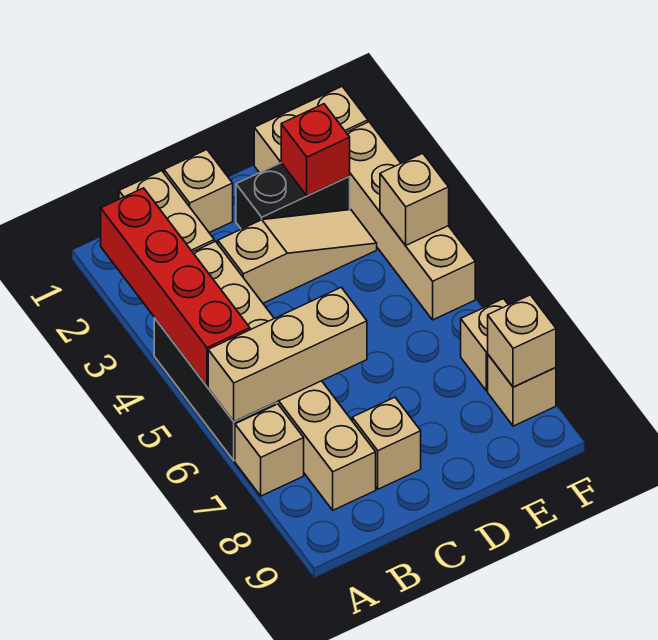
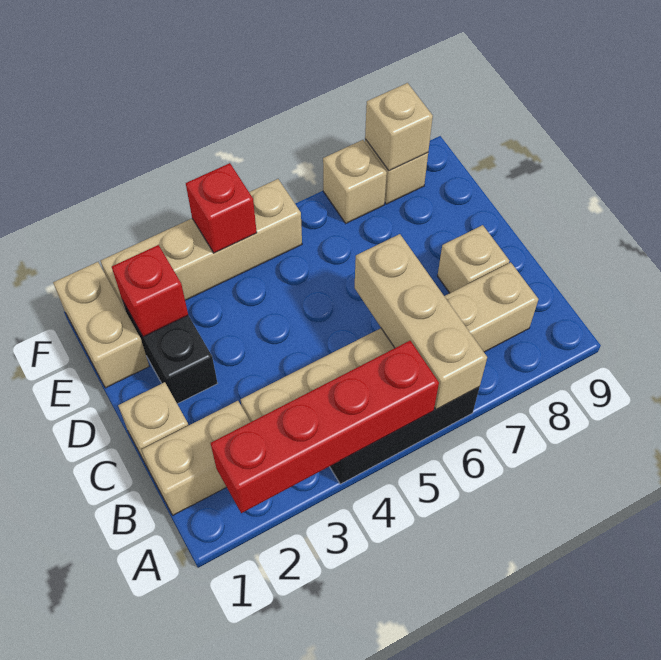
tan brick A7 level 1 -> none
tan slope C3:E3 level 1 top C -> none
tan brick F4 level 2 -> red brick F4 level 2

